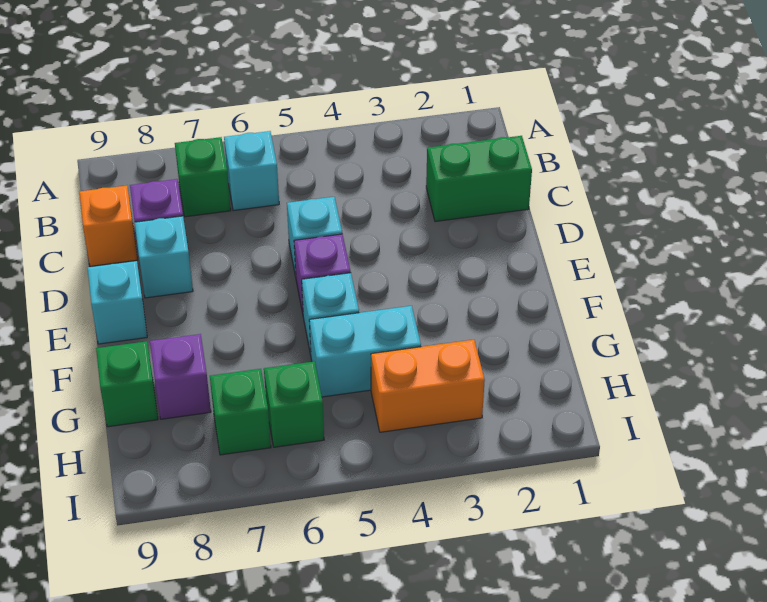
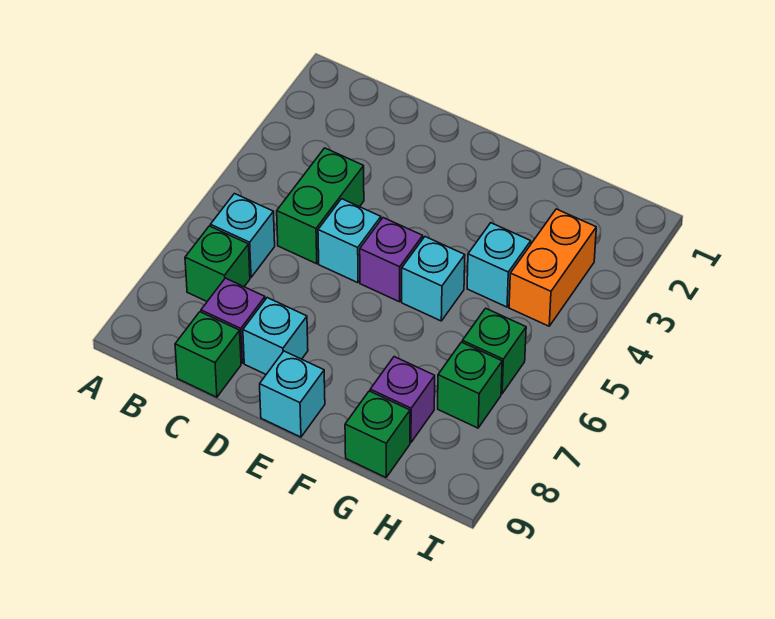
green brick C1:C2 level 1 -> green brick C4:C5 level 1
orange brick C9 level 1 -> green brick C9 level 1
cyan brick G4:G5 level 1 -> cyan brick G4 level 1

